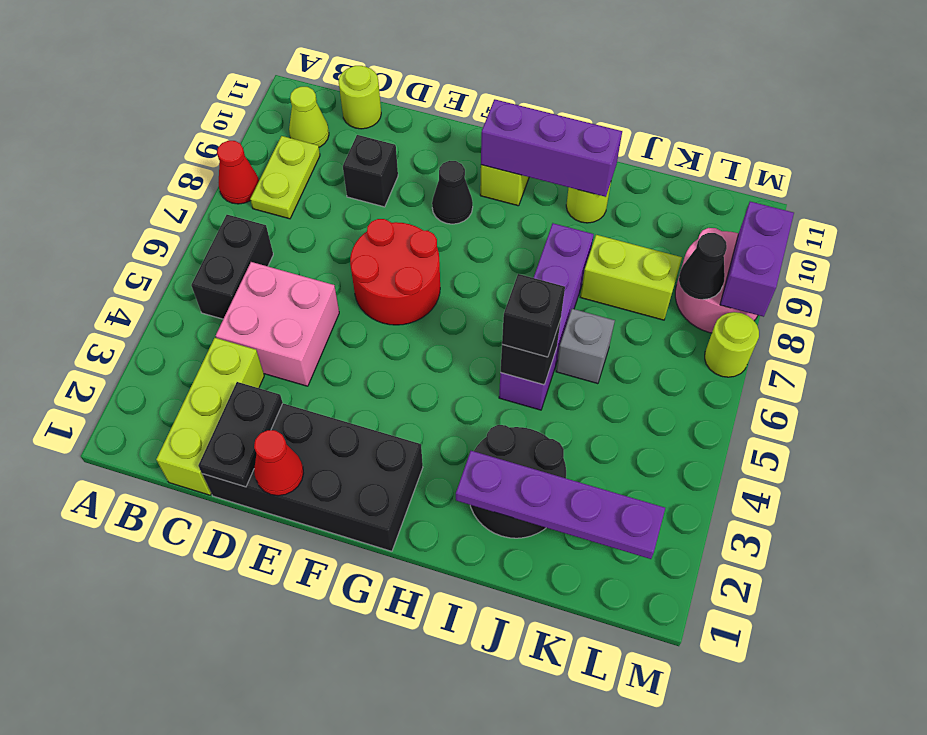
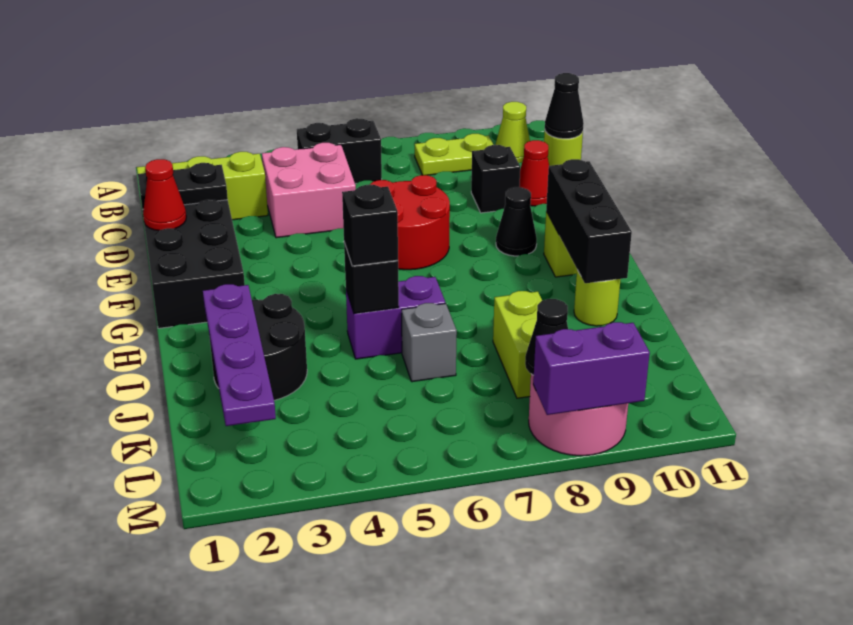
red cone A8 level 1 -> red cone D10 level 1
none -> black cone C11 level 2
purple brick G10:I10 level 2 -> black brick G10:I10 level 2
purple brick I5:I8 level 1 -> purple brick I5:I6 level 1
lime round brick M7 level 1 -> none

